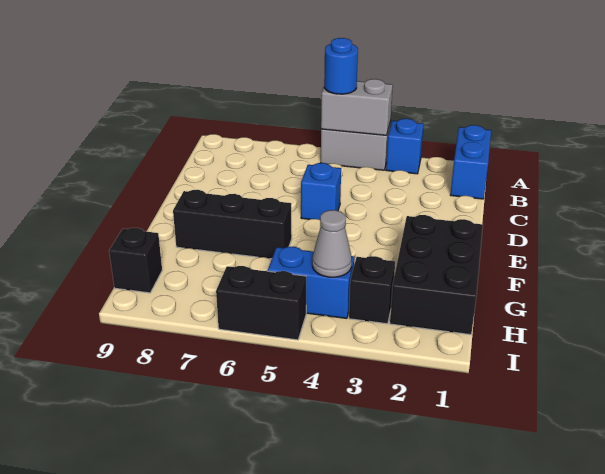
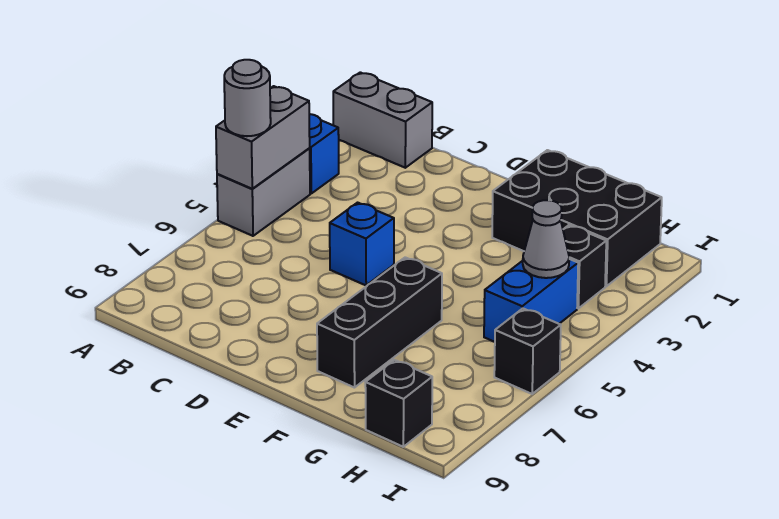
blue brick A1:B1 level 1 -> grey brick A1:B1 level 1
blue round brick A5 level 3 -> grey round brick A5 level 3
black brick I5:I6 level 1 -> black brick I6 level 1

